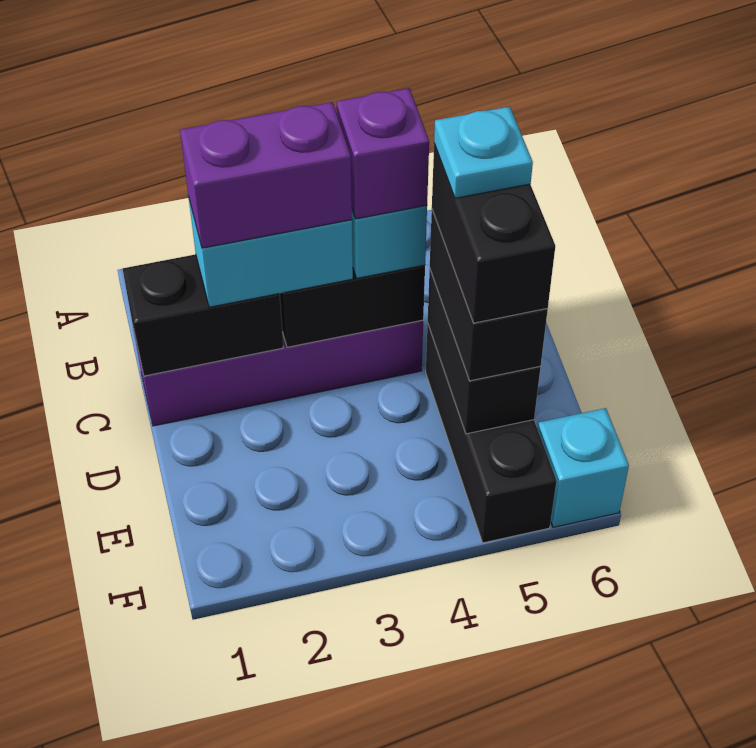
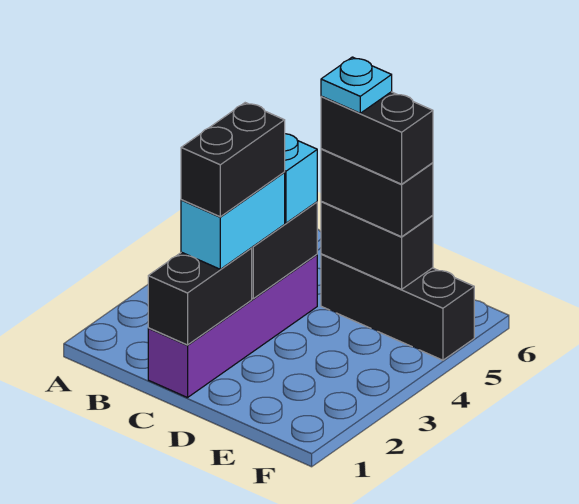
purple brick C2:C3 level 4 -> black brick C2:C3 level 4
purple brick C4 level 4 -> none
cyan brick F6 level 1 -> none

